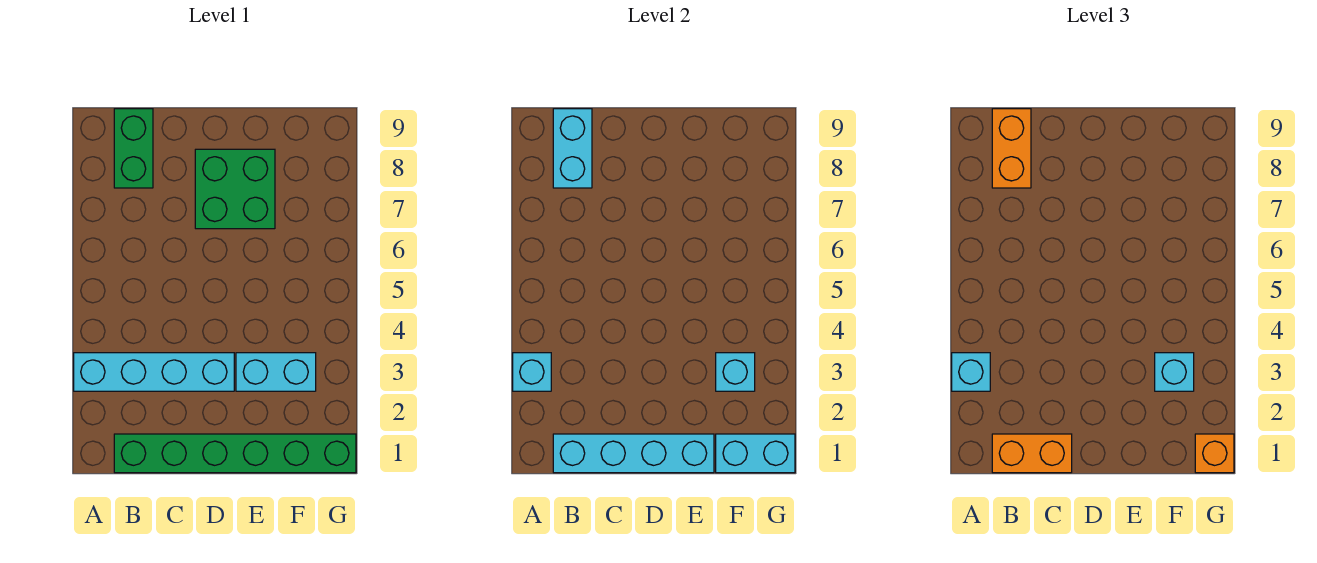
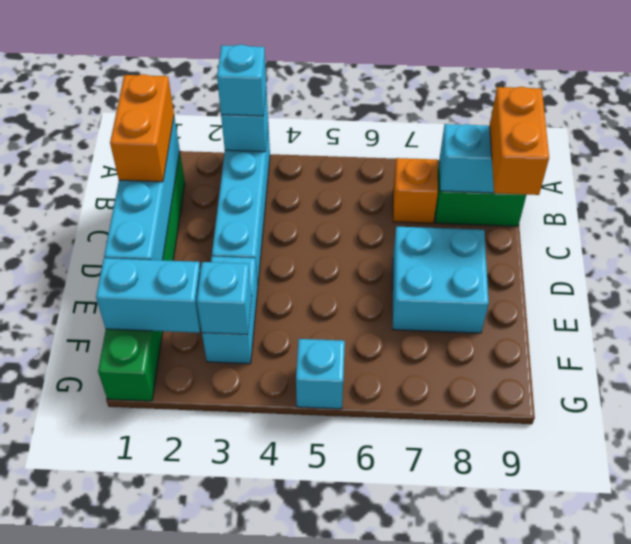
orange brick B8:B9 level 3 -> orange brick B9:C9 level 3
green brick D7:E8 level 1 -> cyan brick D7:E8 level 1
cyan brick F1:G1 level 2 -> cyan brick F1:F2 level 2
cyan brick F3 level 3 -> cyan brick G5 level 1
orange brick G1 level 3 -> orange brick B7 level 1

